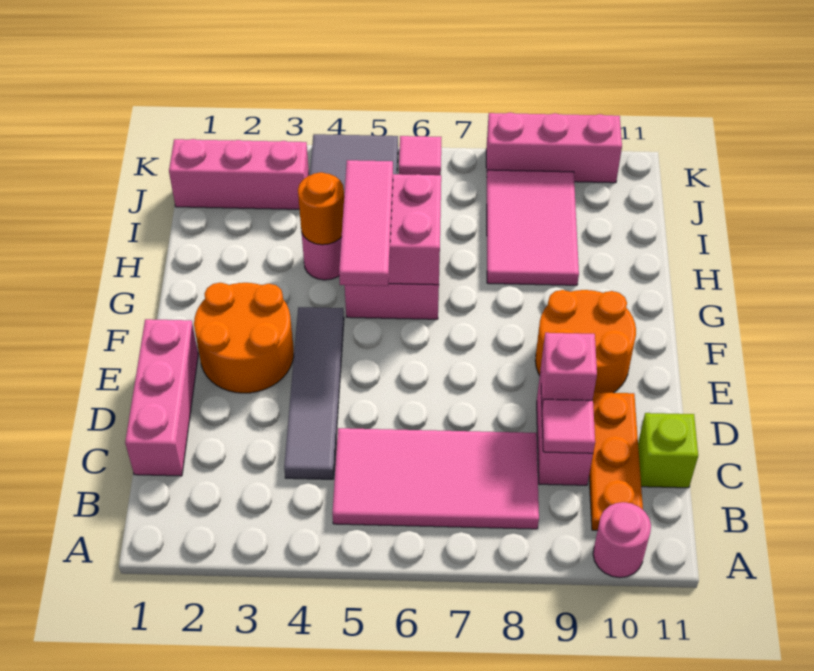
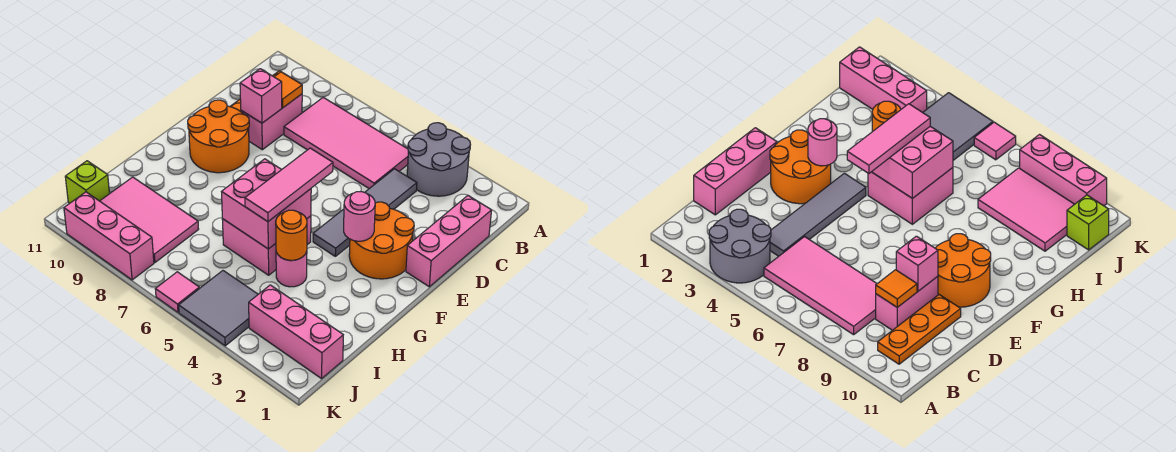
none -> grey round brick A3:B4 level 1
pink round brick A10 level 1 -> pink round brick F3 level 2
pink tile C9 level 2 -> orange tile C9 level 2
lime brick C11 level 1 -> lime brick J11 level 1
pink tile H8:J9 level 1 -> pink tile I8:J10 level 1

